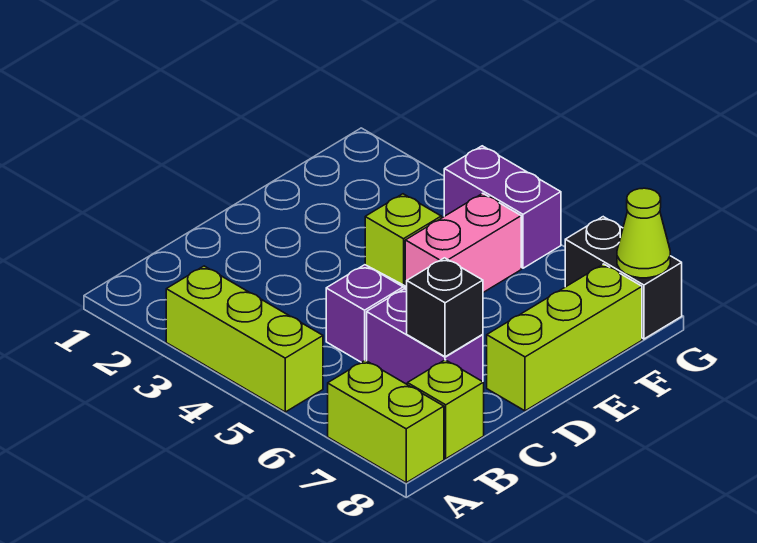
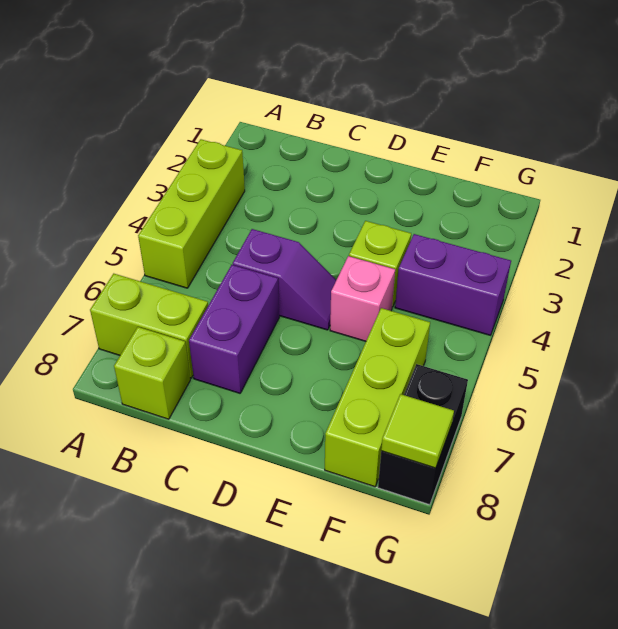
lime brick A7:A8 level 1 -> lime brick A7:B7 level 1
black brick C7 level 2 -> none
lime brick D8:F8 level 1 -> lime brick F6:F8 level 1
pink brick E5:F5 level 1 -> pink brick E5 level 1
purple brick G4:G5 level 1 -> purple brick F4:G4 level 1
lime cone G8 level 2 -> lime tile G8 level 2

